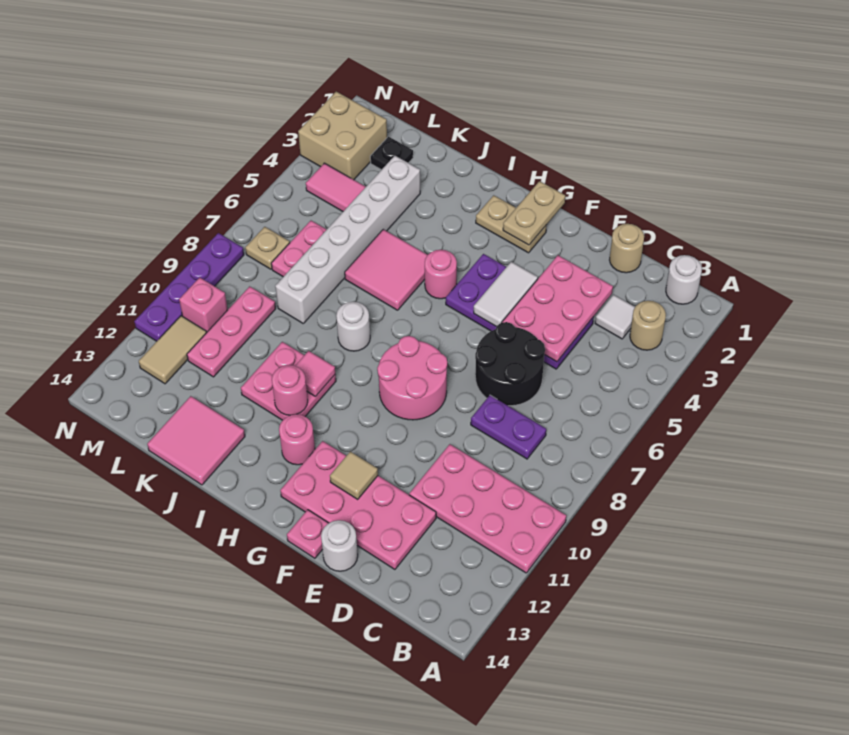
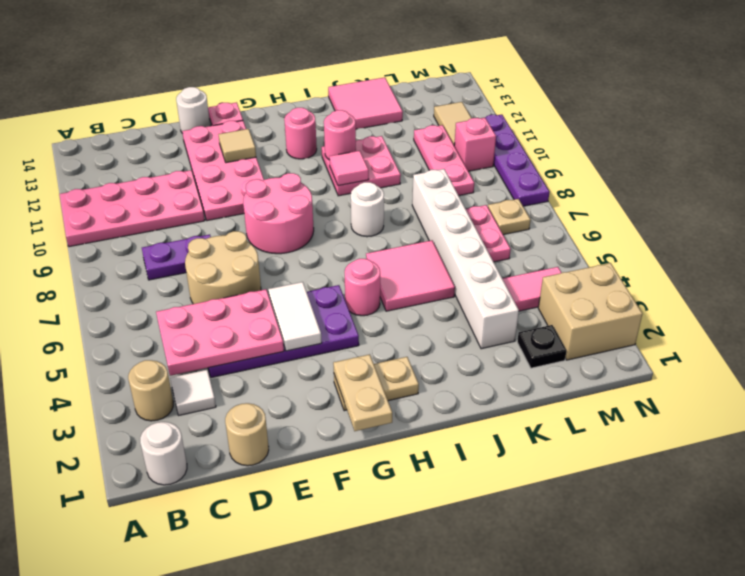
pink plate D3:E5 level 2 -> pink plate C4:E5 level 2
black round brick D6:E7 level 1 -> tan round brick D6:E7 level 1
pink plate D12:G13 level 1 -> pink plate E10:F13 level 1

